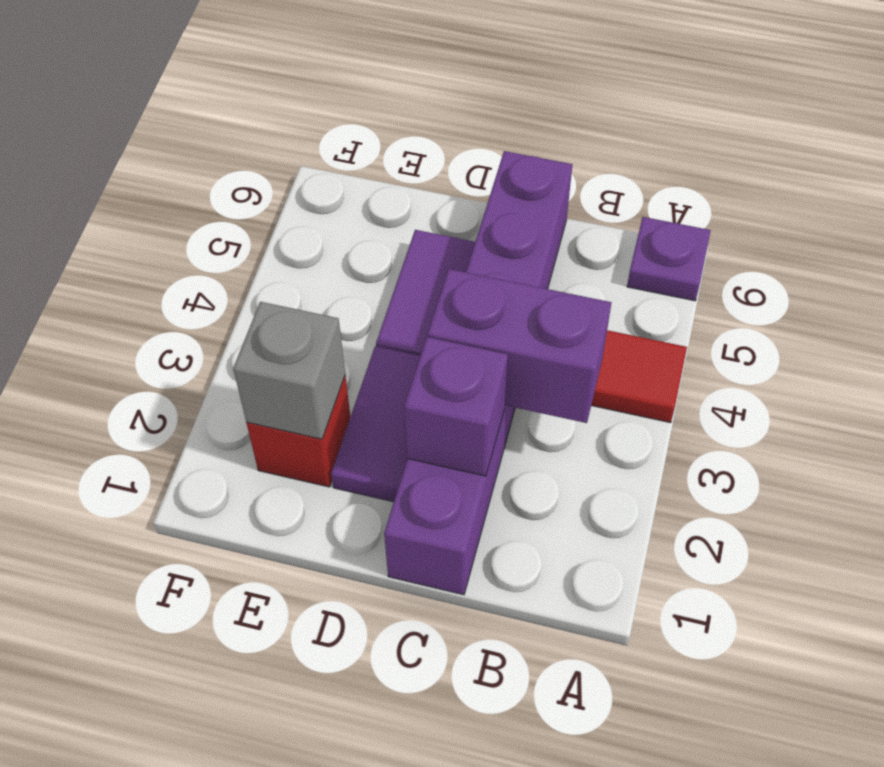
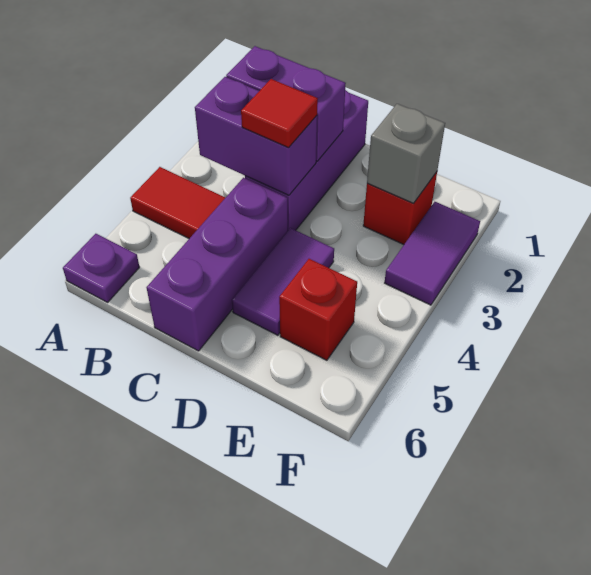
purple brick C2 level 2 -> purple brick B2:C2 level 2
none -> red tile C3 level 3
purple tile D2:D3 level 1 -> purple tile F2:F3 level 1
none -> red brick E5 level 1

